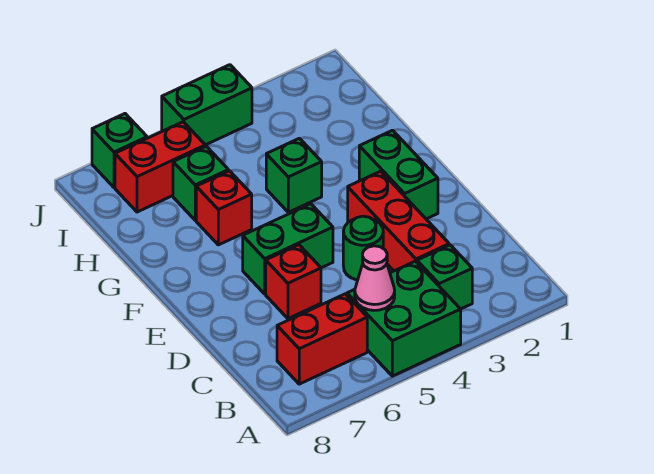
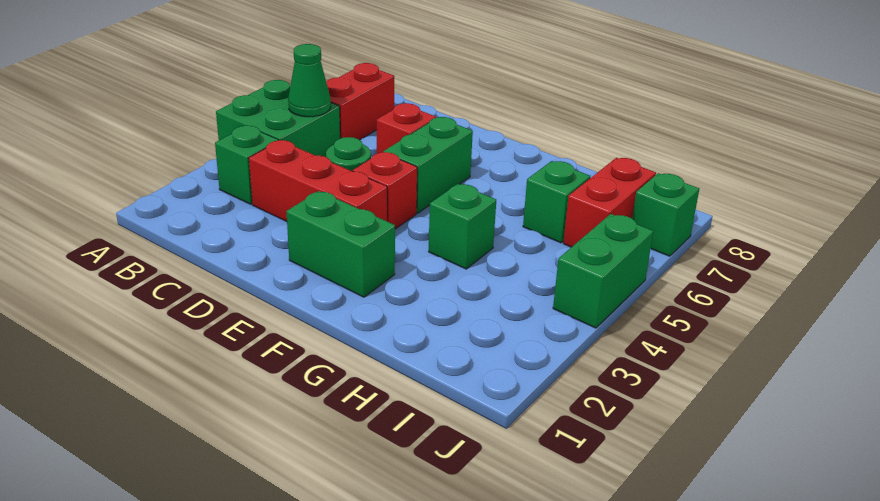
pink cone B5 level 2 -> green cone B5 level 2
red brick G6 level 1 -> red brick E4 level 1

